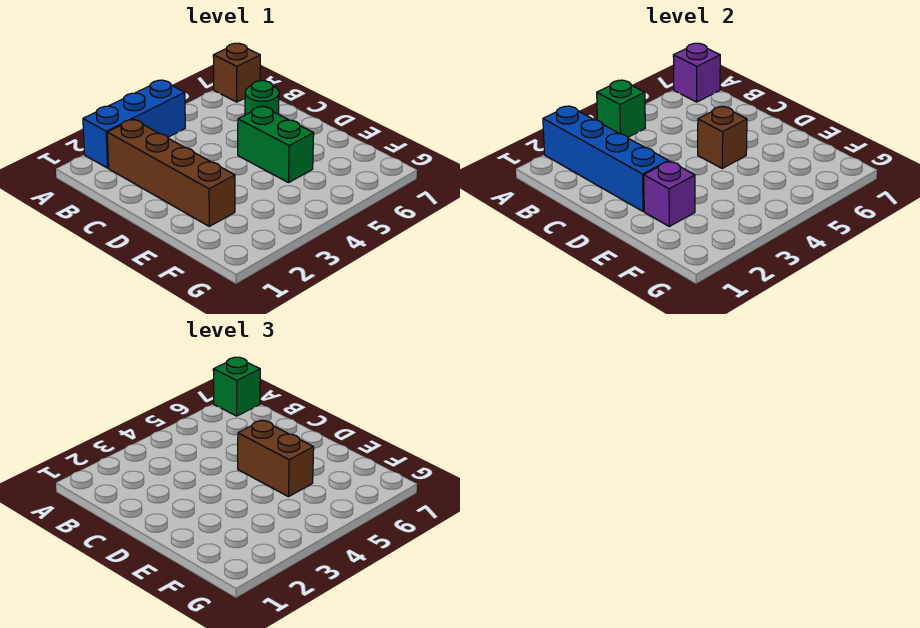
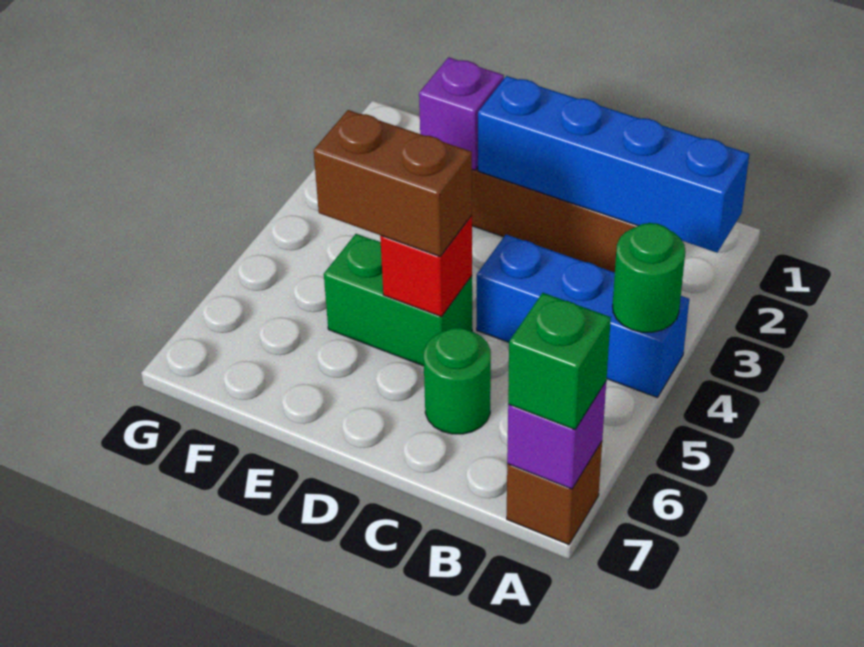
blue brick A2:A4 level 1 -> blue brick A4:C4 level 1
green brick A4 level 2 -> green round brick A4 level 2
brown brick D5 level 2 -> red brick D5 level 2

